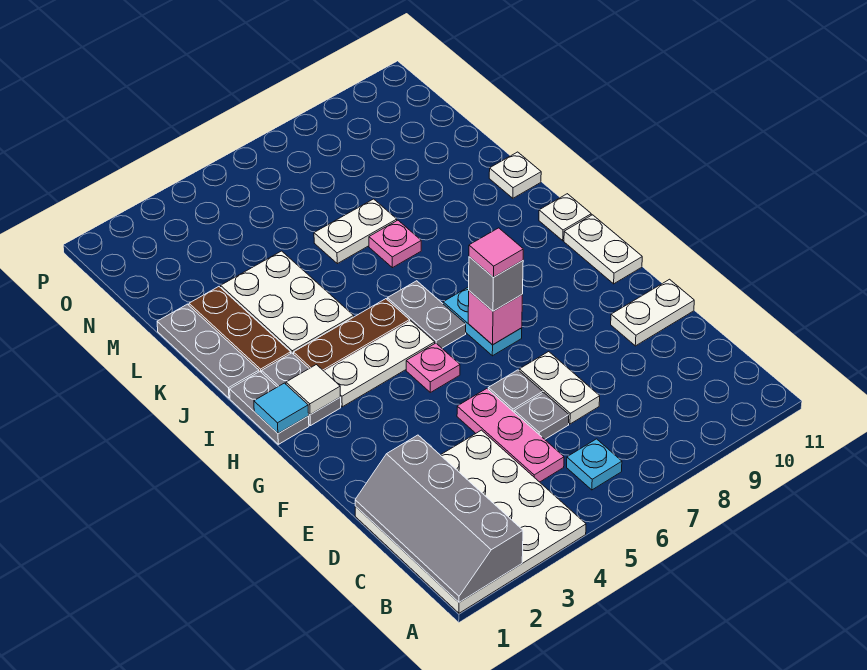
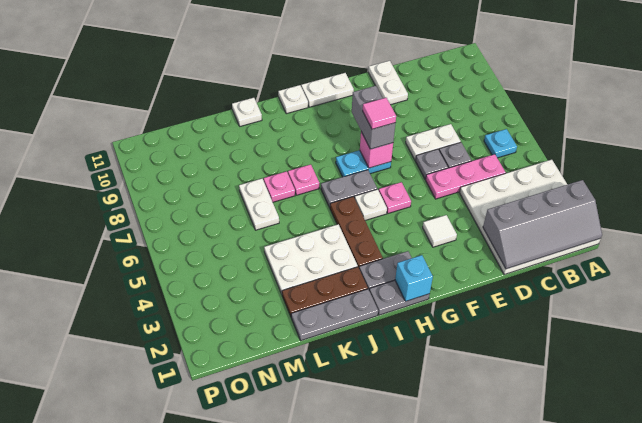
grey brick G7 level 3 -> grey brick G7:G8 level 3
cyan tile H1 level 2 -> cyan brick H1 level 2
white tile H2 level 2 -> white tile F3 level 1
white plate H3:H5 level 1 -> white plate H5 level 1
none -> pink plate J7 level 1

